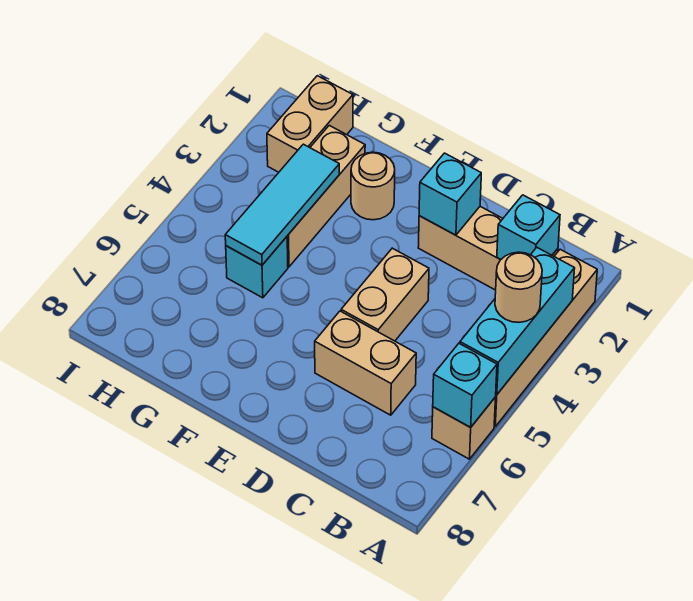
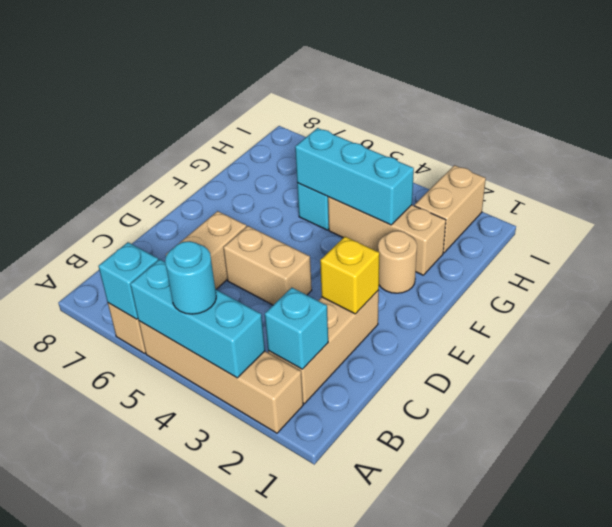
tan round brick A4 level 3 -> cyan round brick A4 level 3
cyan brick D2 level 2 -> yellow brick D2 level 2
cyan tile G3:G5 level 2 -> cyan brick G3:G5 level 2
tan brick H1:H2 level 1 -> tan brick H2:I2 level 1

